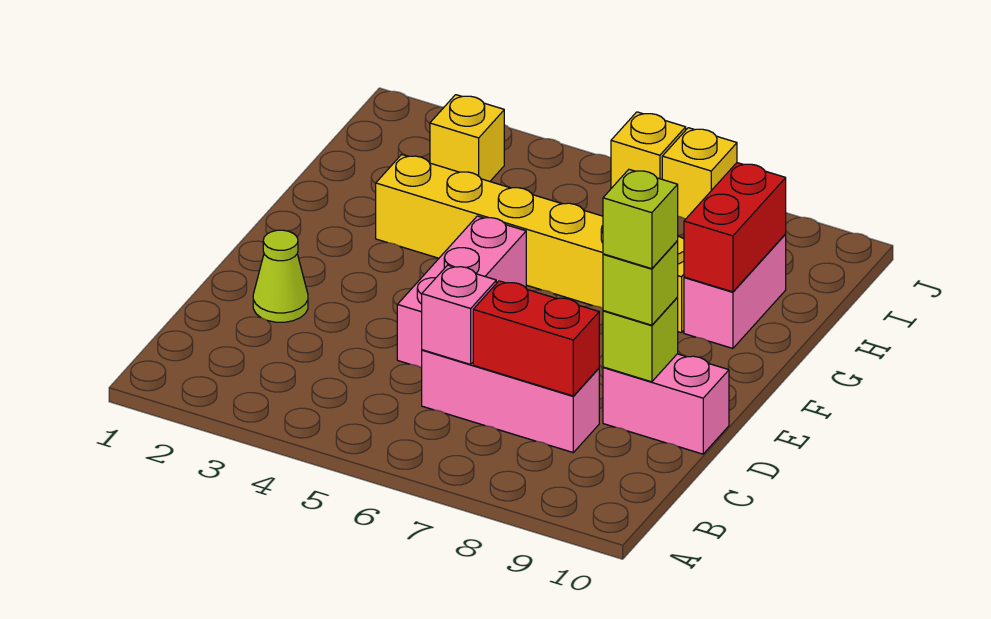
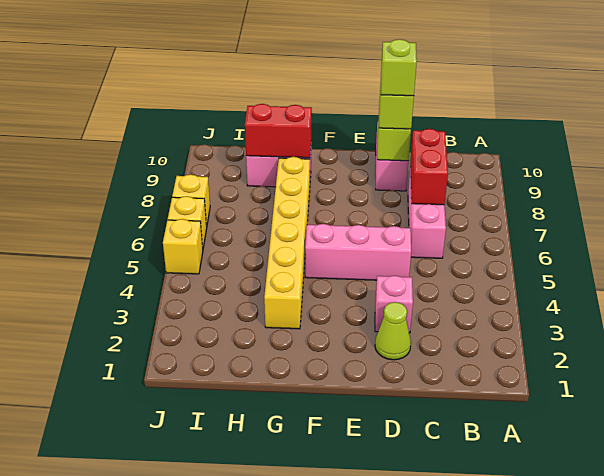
pink brick C6 level 2 -> pink brick D3 level 1
yellow brick I3 level 1 -> yellow brick J5 level 1

